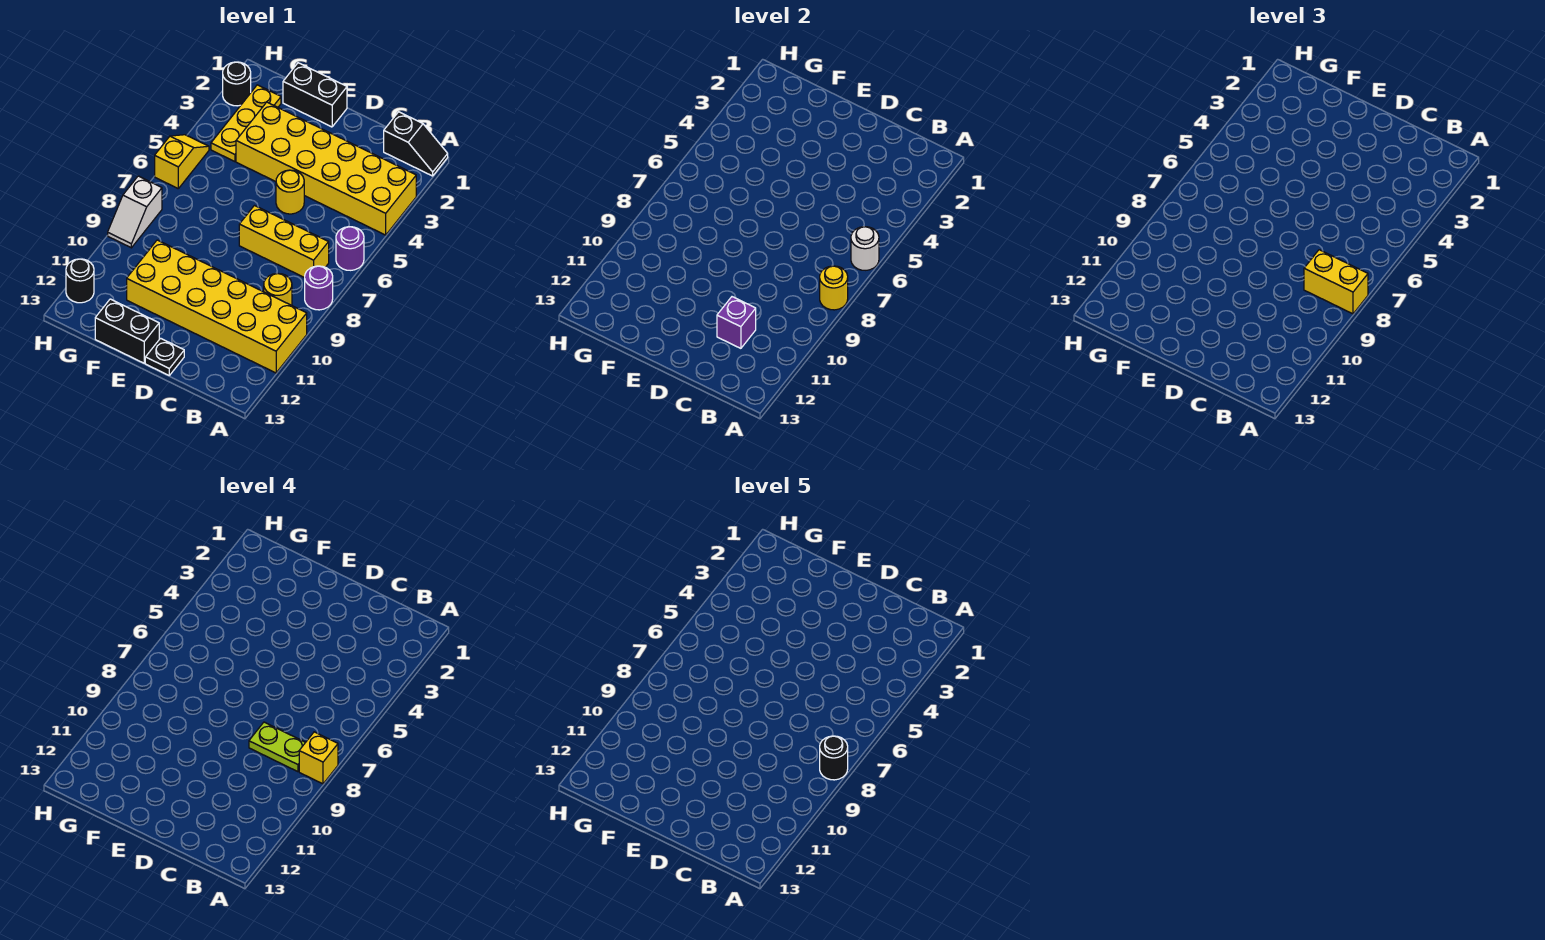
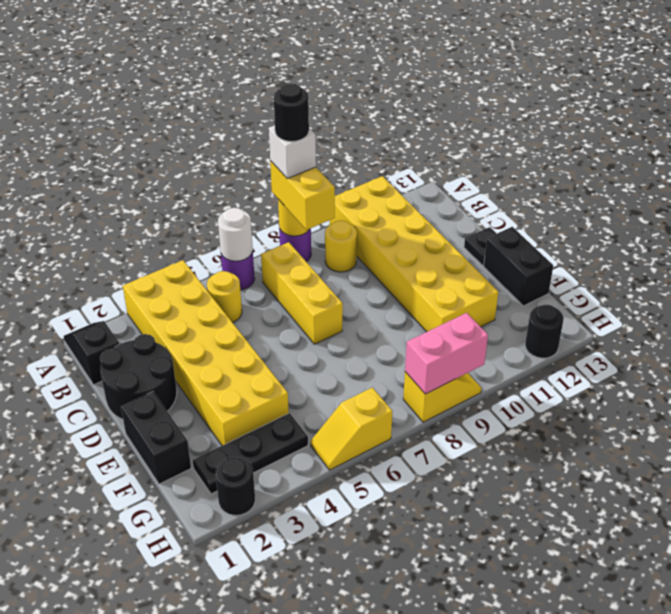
yellow brick A8 level 4 -> white brick A8 level 4
lime plate B8:C8 level 4 -> none
none -> black round brick C1:D2 level 1
purple brick C11 level 2 -> none
yellow round brick D5 level 1 -> yellow round brick B5 level 1
yellow plate G2:G4 level 1 -> black plate G2:G4 level 1
white slope H8:H9 level 1 top 8 -> yellow slope H8:H9 level 1 top 8
none -> pink brick H8:H9 level 2

